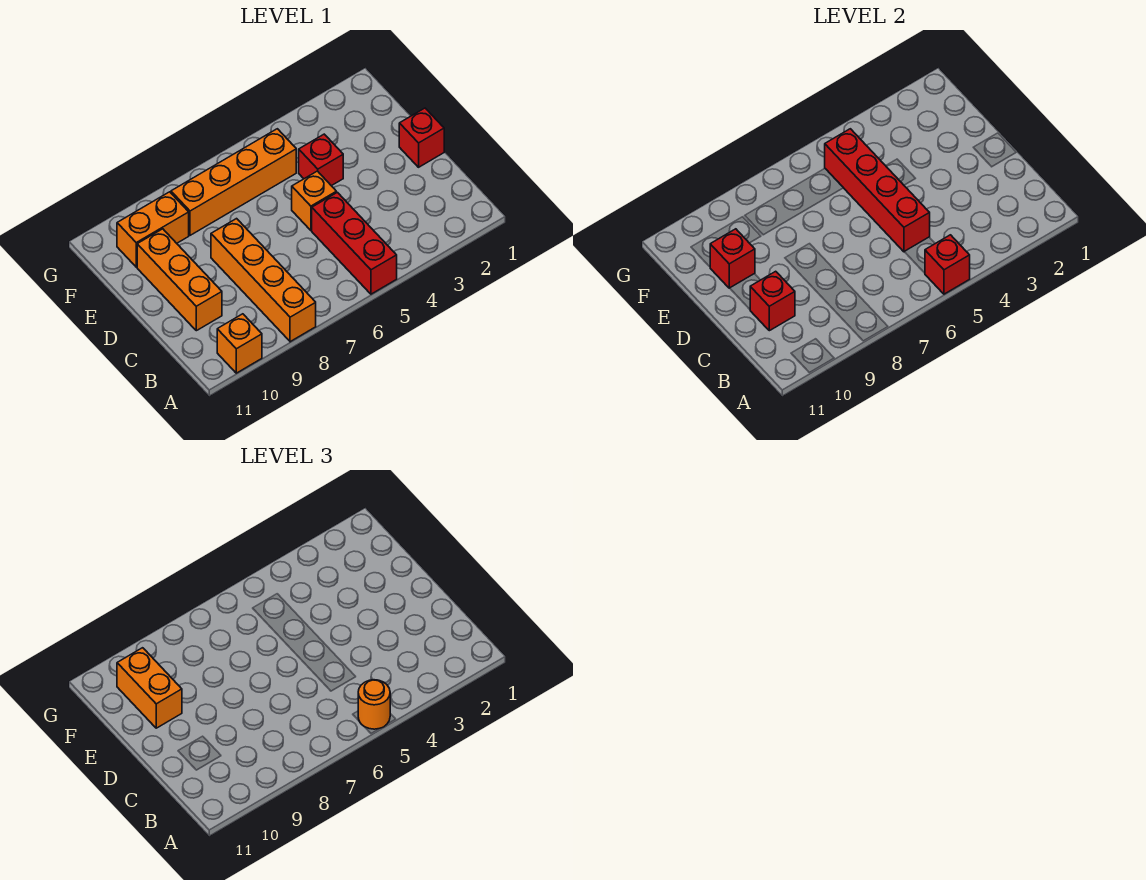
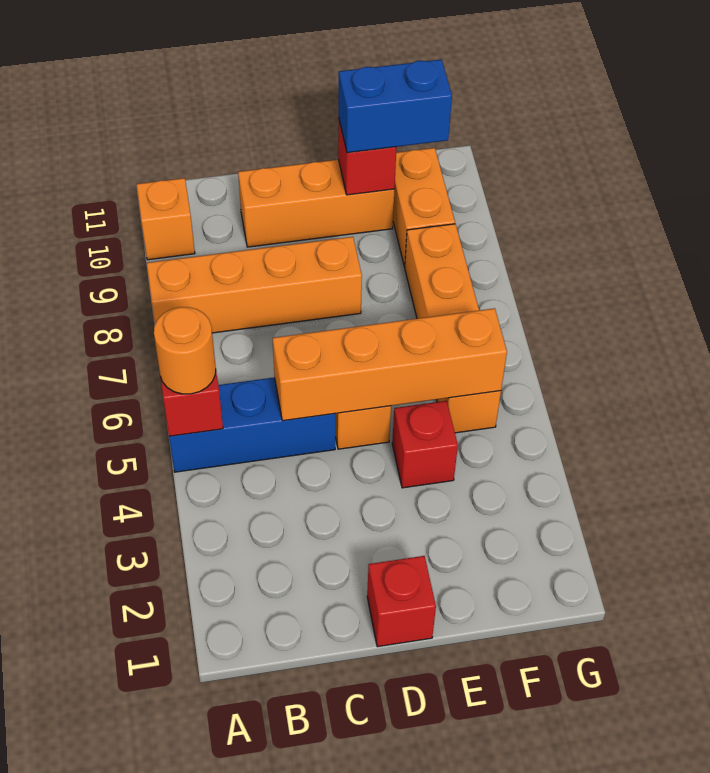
red brick A5:C5 level 1 -> blue brick A5:C5 level 1
red brick C5:F5 level 2 -> orange brick C5:F5 level 2
red brick C10 level 2 -> none
orange brick E10:F10 level 3 -> blue brick E10:F10 level 3

